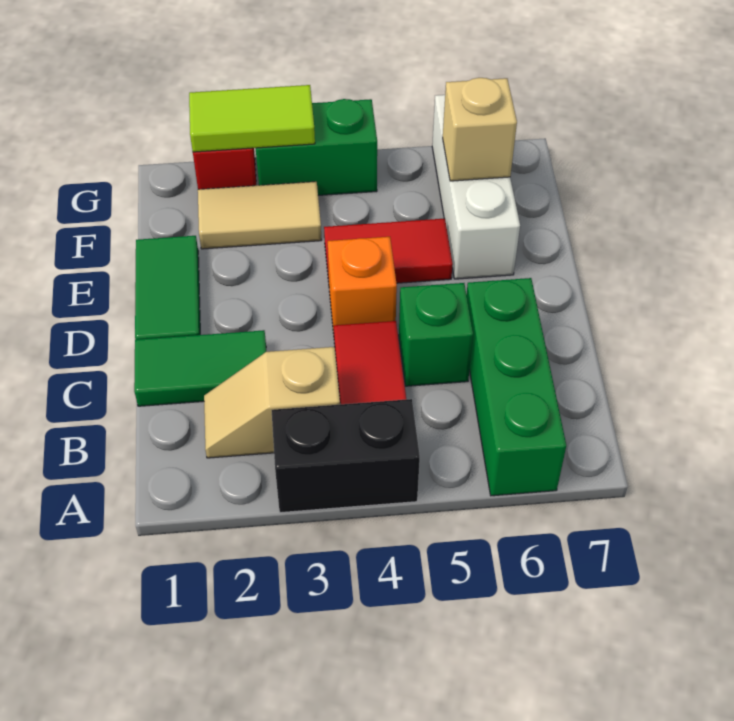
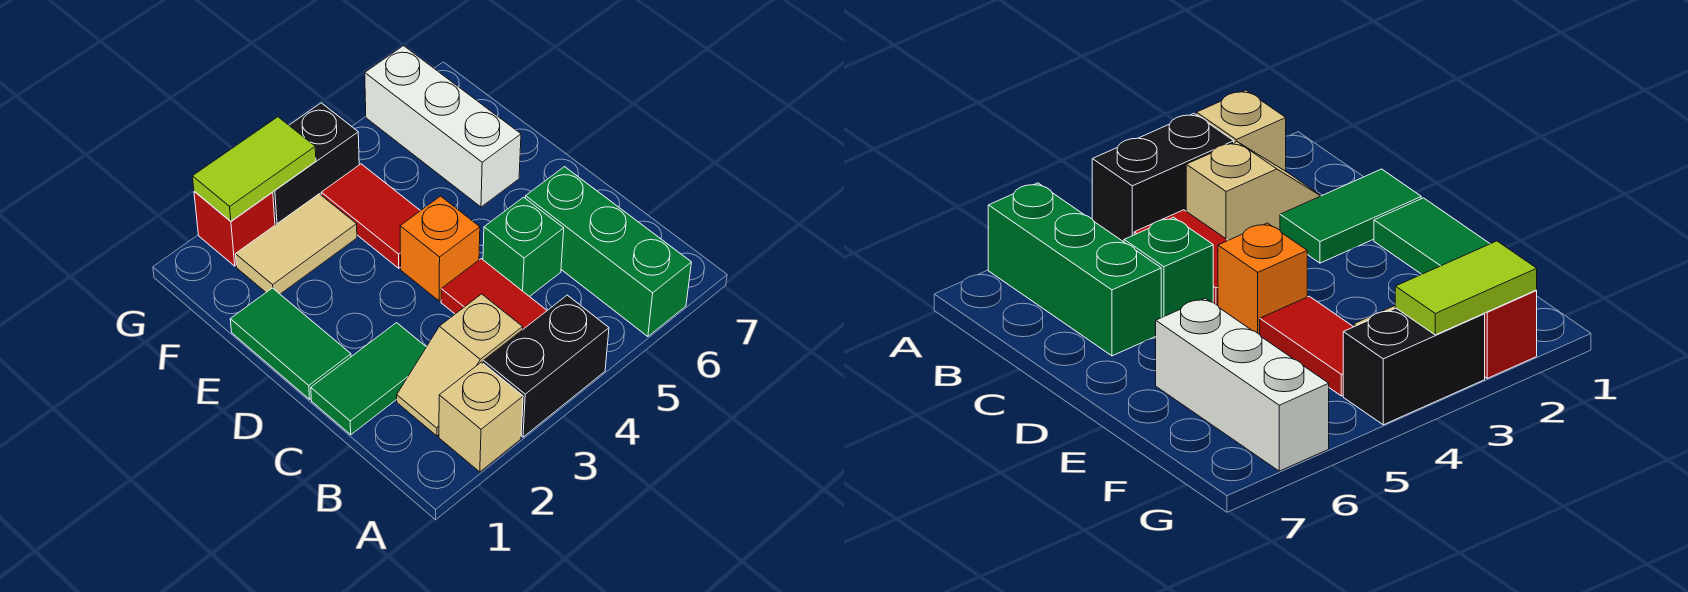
red tile E4:E5 level 1 -> red tile E4:F4 level 1
tan brick F6 level 2 -> tan brick A2 level 1
green brick G3:G4 level 1 -> black brick G3:G4 level 1

